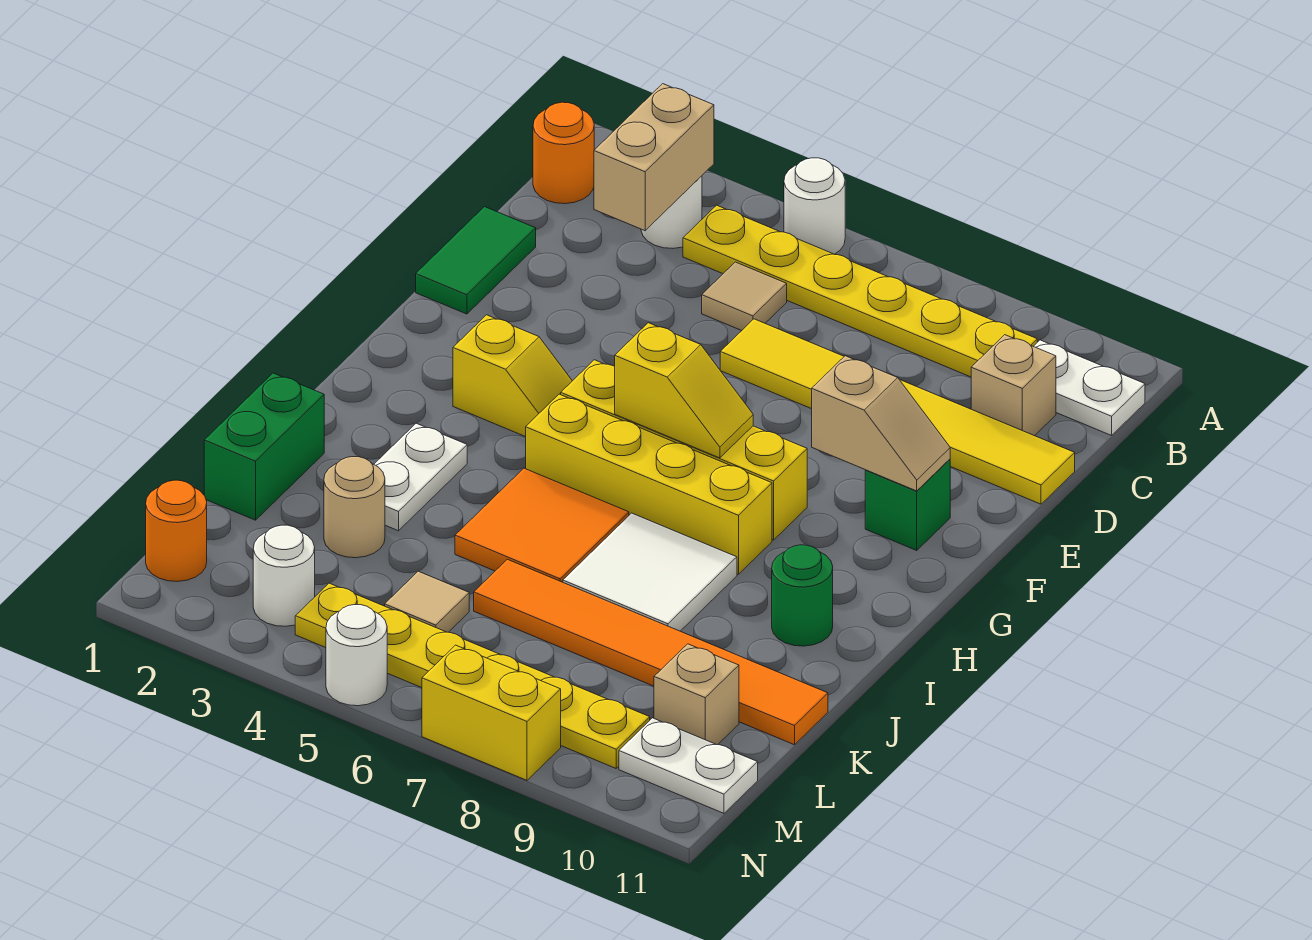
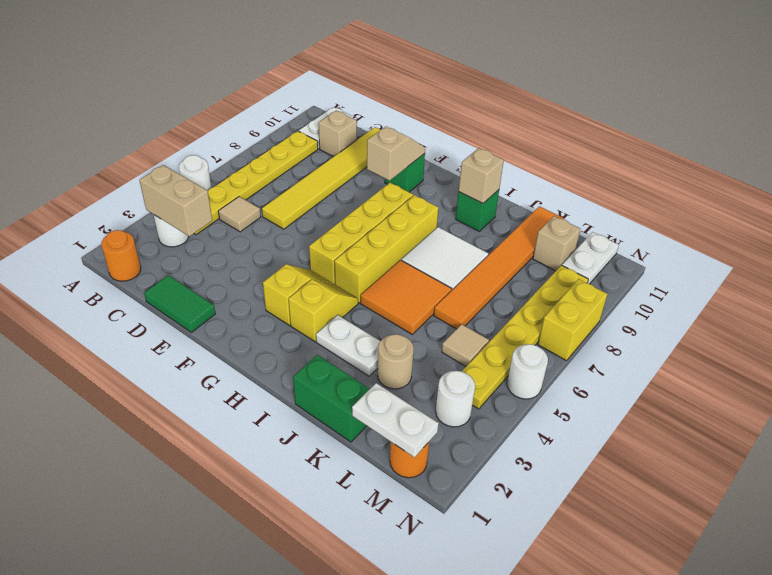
yellow slope G6:G7 level 2 top 6 -> yellow slope H3:H4 level 1 top 3
green round brick I10 level 1 -> green brick I10 level 1
none -> tan brick I10 level 2
none -> white plate L1:M1 level 2

